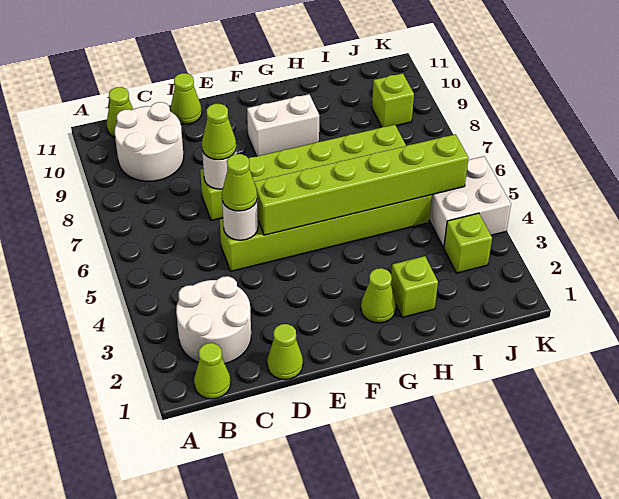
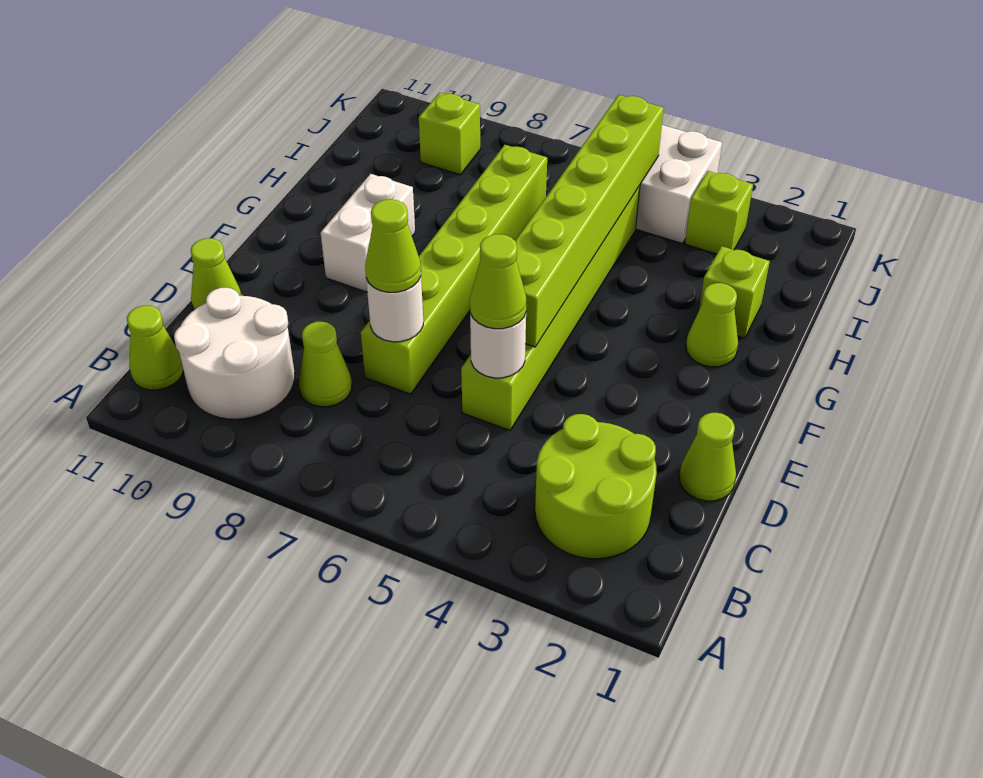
lime cone B1 level 1 -> lime cone C8 level 1
white round brick B2:C3 level 1 -> lime round brick B2:C3 level 1

